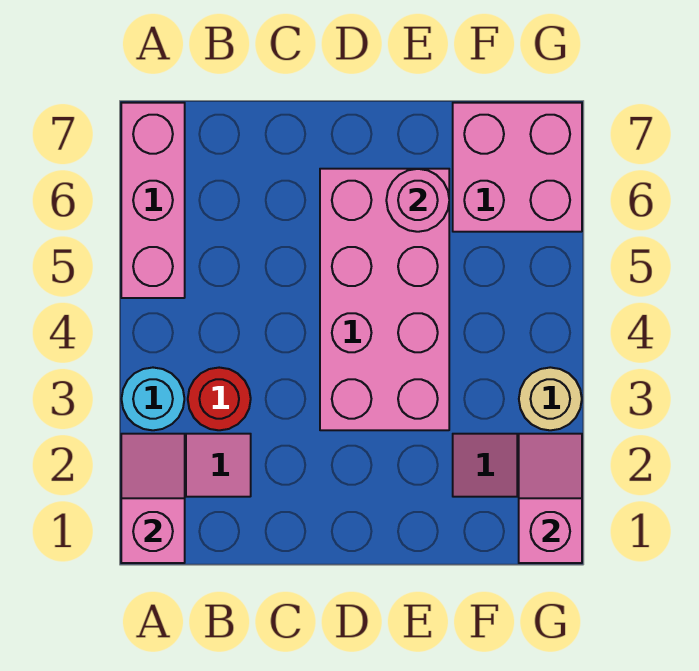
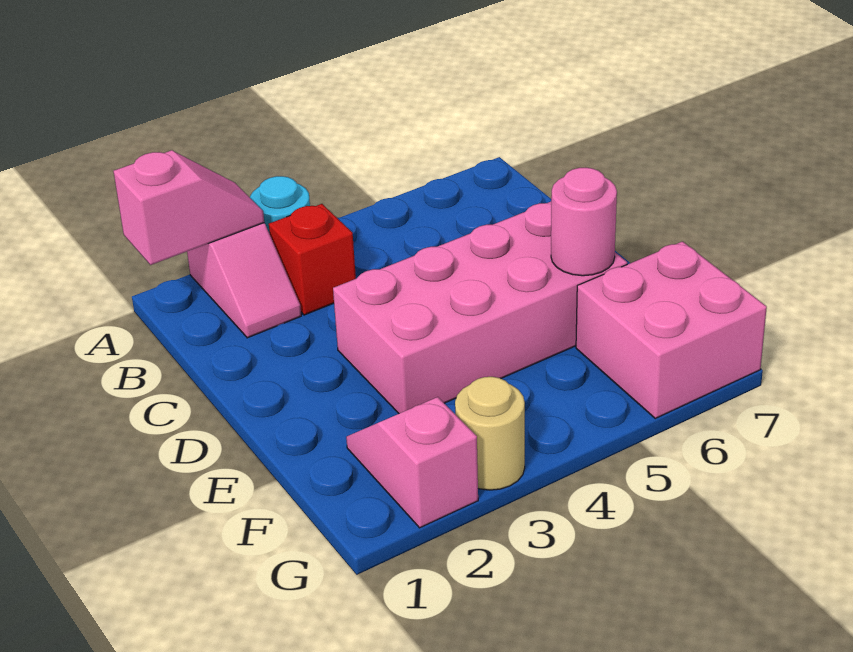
pink brick A5:A7 level 1 -> none
red round brick B3 level 1 -> red brick B3 level 1
pink slope G1:G2 level 2 top 1 -> none

